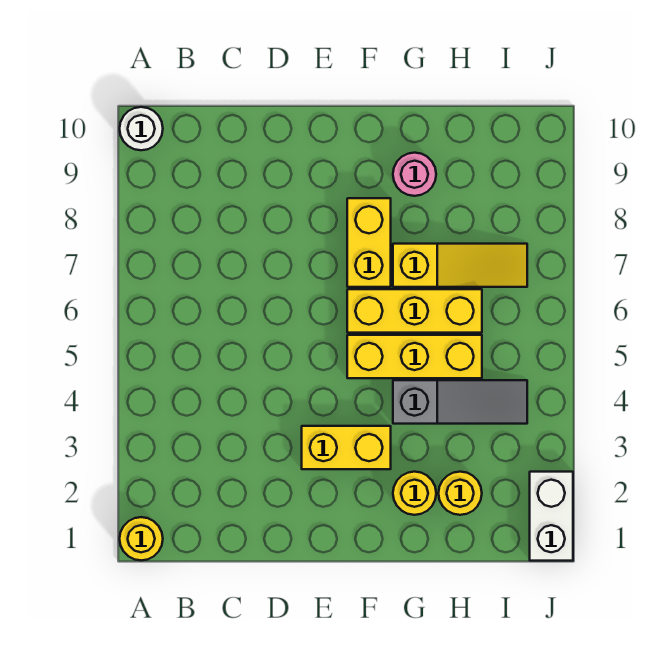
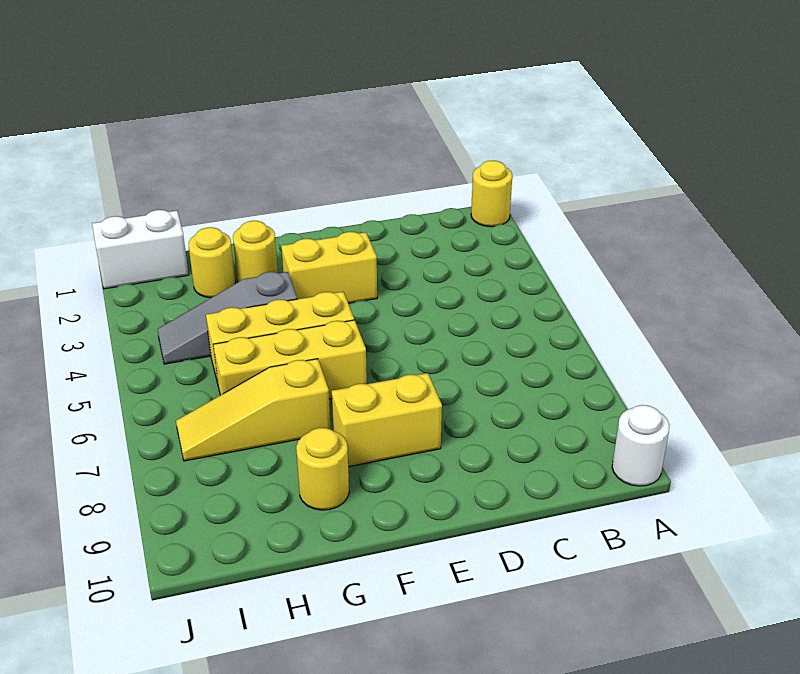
yellow brick F7:F8 level 1 -> yellow brick E8:F8 level 1
pink round brick G9 level 1 -> yellow round brick G9 level 1
white brick J1:J2 level 1 -> white brick I1:J1 level 1

